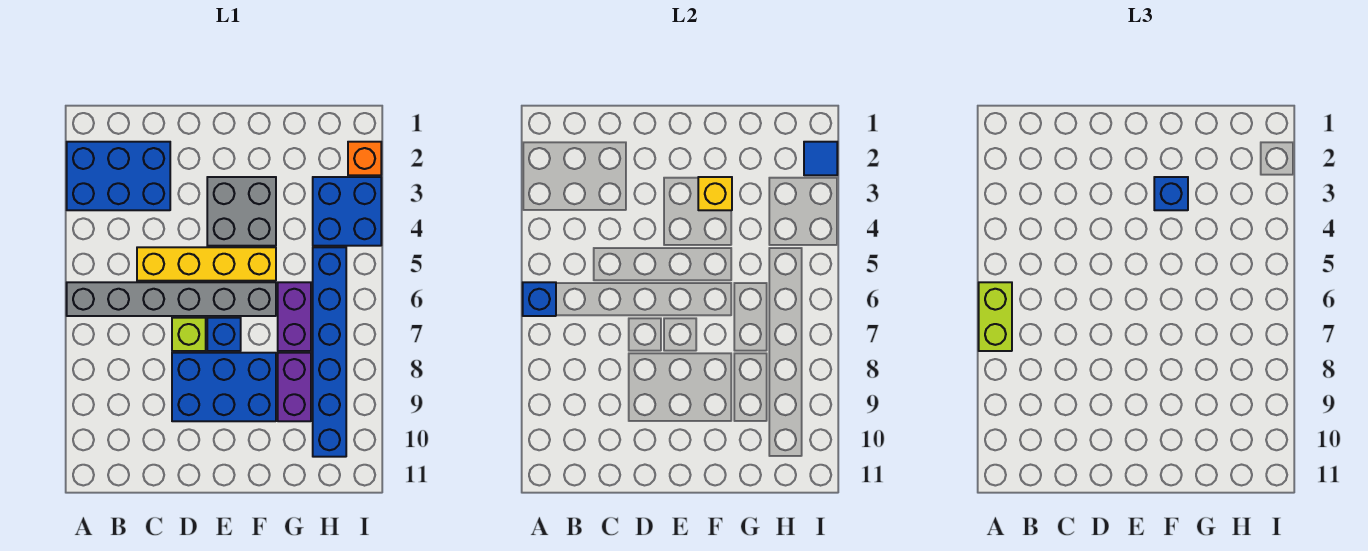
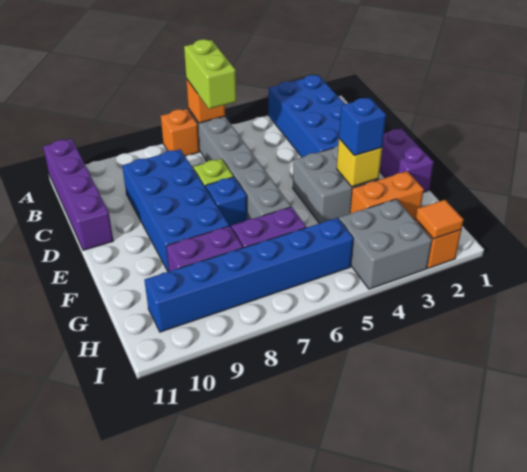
blue brick A2:C3 level 1 -> blue brick A2:D3 level 1
blue brick A6 level 2 -> orange brick A6 level 2
lime brick A6:A7 level 3 -> lime brick A6:B6 level 3
none -> orange brick A7 level 1
none -> purple brick A11:D11 level 1
yellow brick C5:F5 level 1 -> none
blue brick D8:F9 level 1 -> blue brick C8:F9 level 1
none -> purple brick E1:F1 level 1
none -> orange brick G2:G3 level 1
blue brick H3:I4 level 1 -> grey brick H3:I4 level 1
blue tile I2 level 2 -> orange tile I2 level 2

